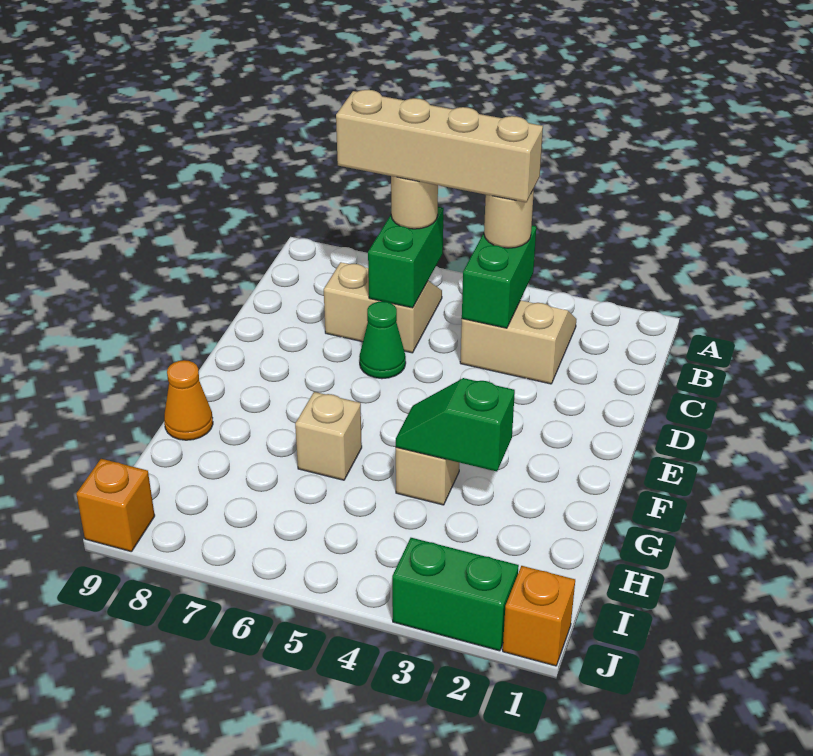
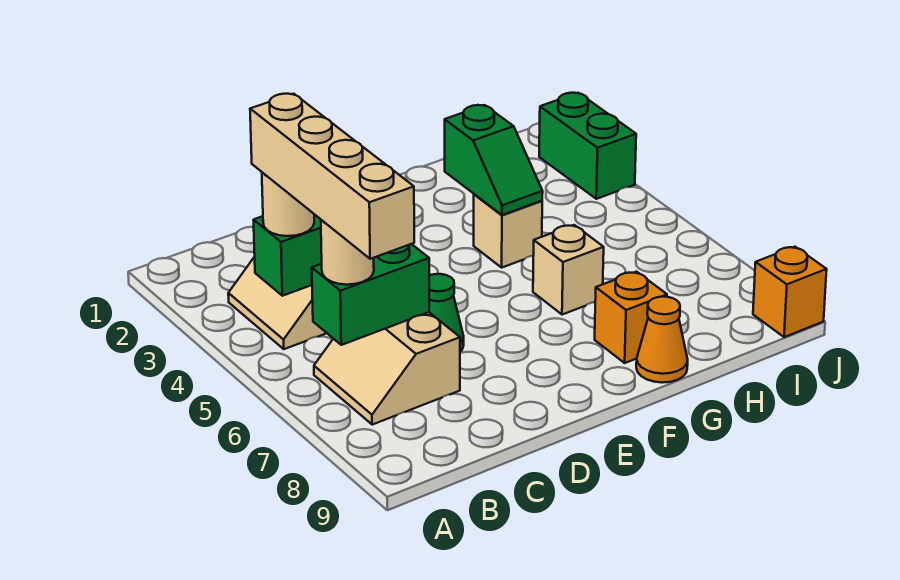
orange brick J1 level 1 -> orange brick G8 level 1

